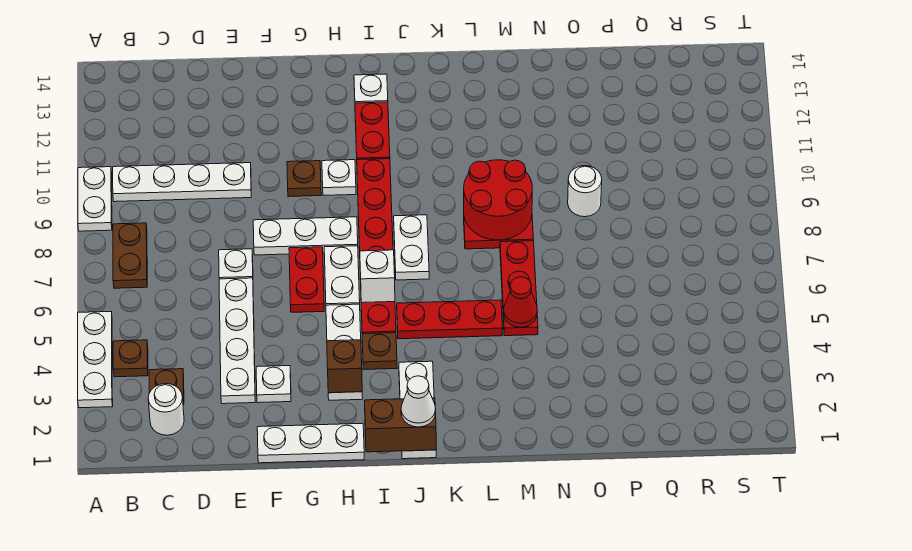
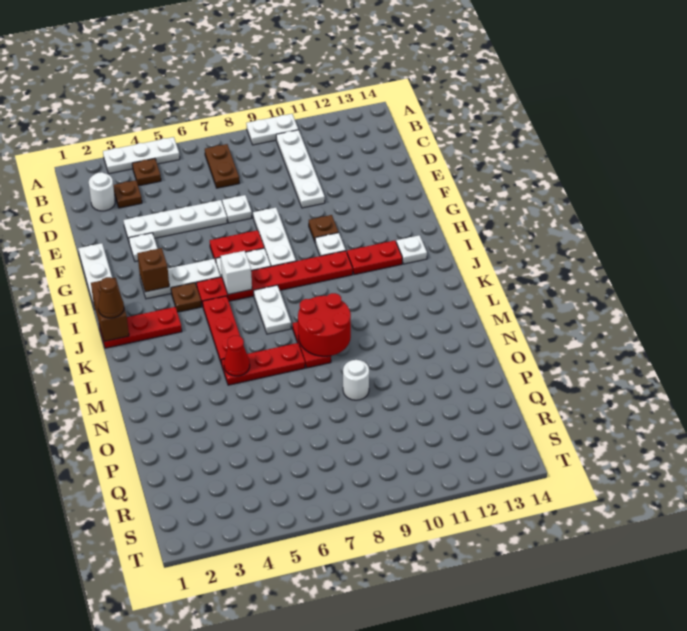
brown plate B7:B8 level 1 -> brown plate B7:C7 level 1
white plate J1:J3 level 1 -> red plate J1:J3 level 1
white cone J1 level 3 -> brown cone J1 level 3
white plate J7:J8 level 1 -> white plate J7:K7 level 1

